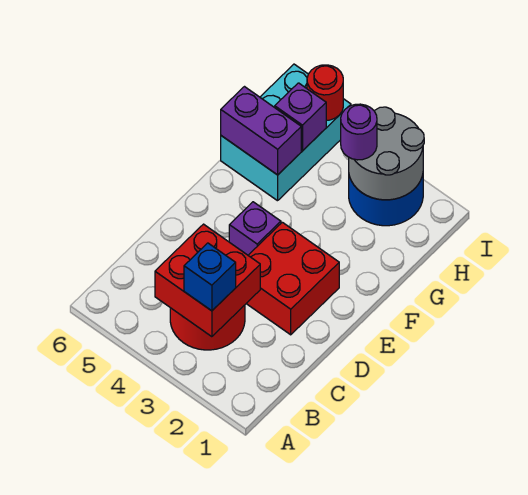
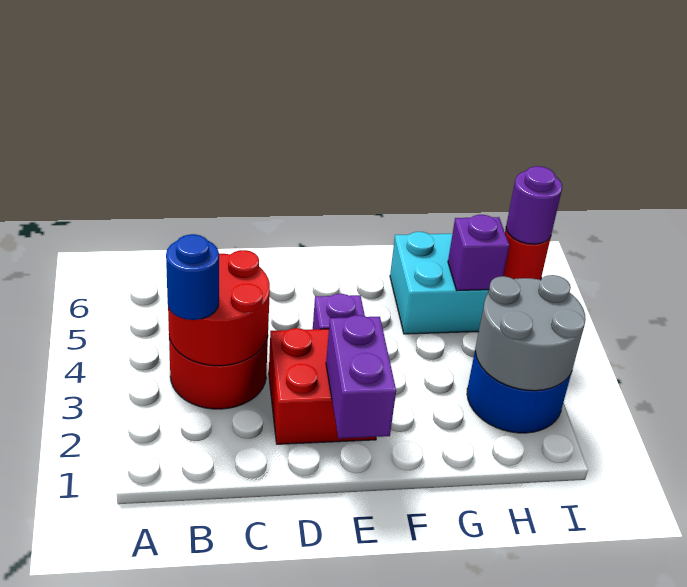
red brick B3:C4 level 2 -> red round brick B3:C4 level 2
blue brick B3 level 3 -> blue round brick B3 level 3
purple brick G5:G6 level 2 -> purple brick E1:E2 level 2
purple round brick H3 level 3 -> purple round brick I5 level 3

